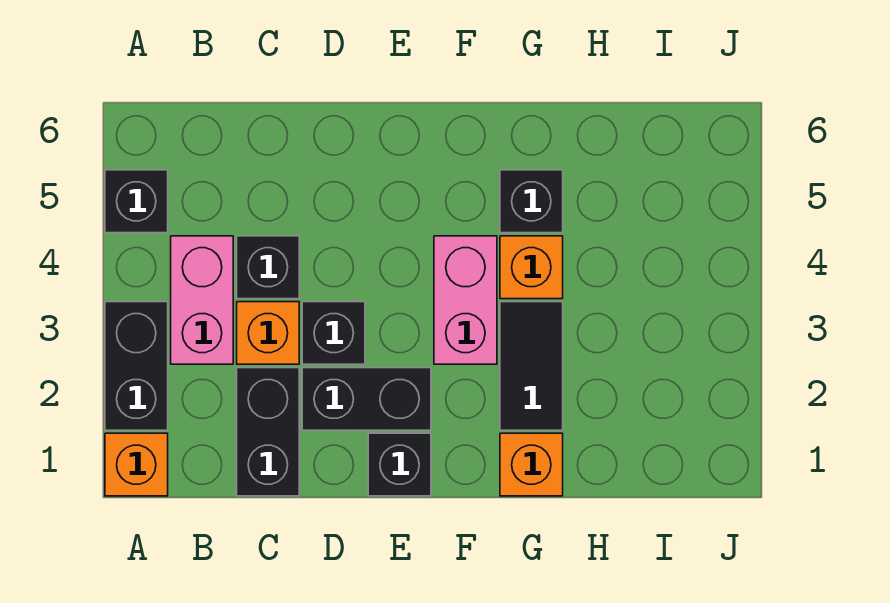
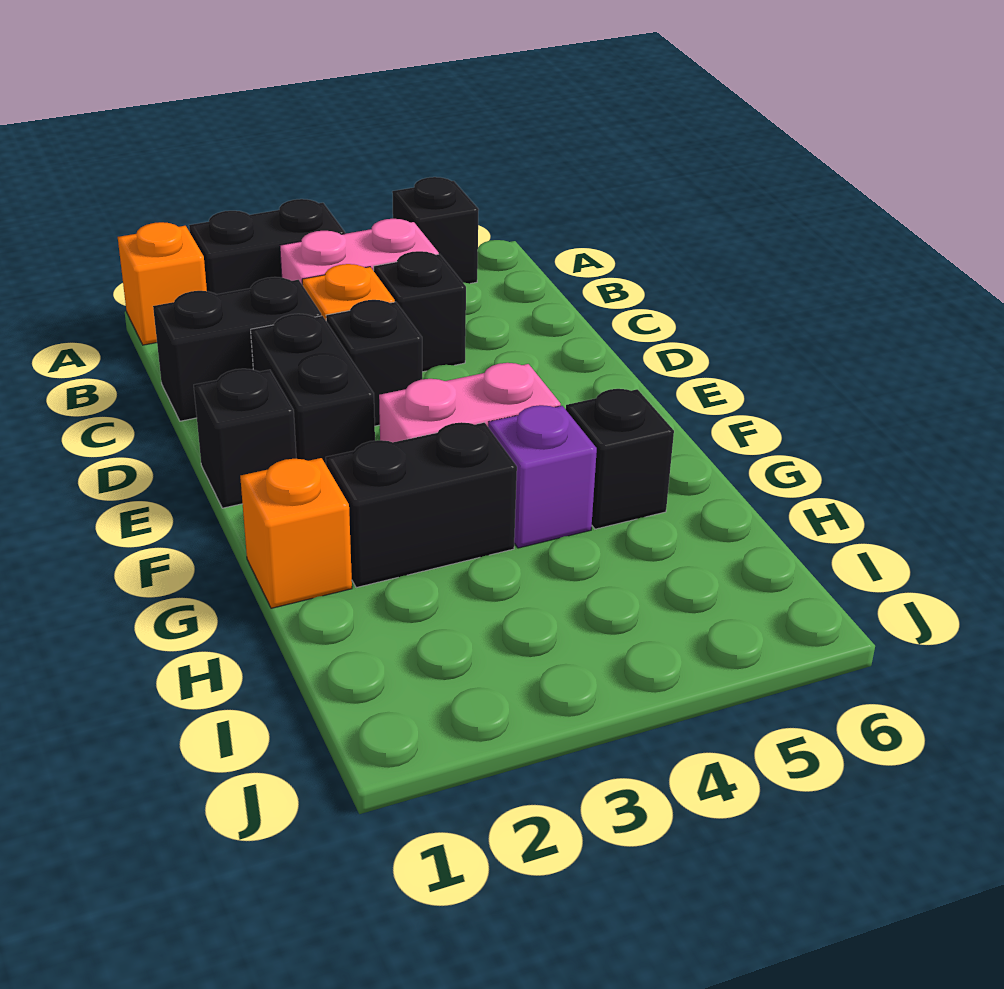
black tile G2:G3 level 1 -> black brick G2:G3 level 1
orange brick G4 level 1 -> purple brick G4 level 1

